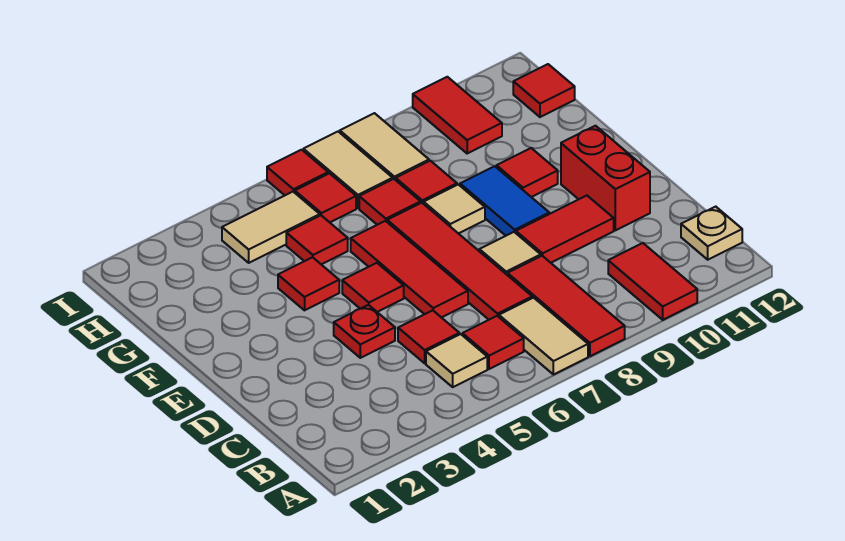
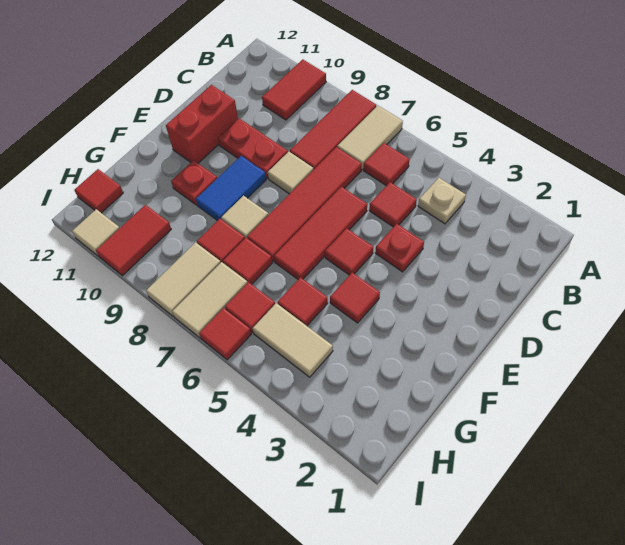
tan tile B5 level 1 -> tan tile I11 level 1
tan plate B12 level 1 -> tan plate B4 level 1
red tile D9:D10 level 1 -> red plate D9:D10 level 1
red tile F10 level 1 -> red plate F10 level 1

